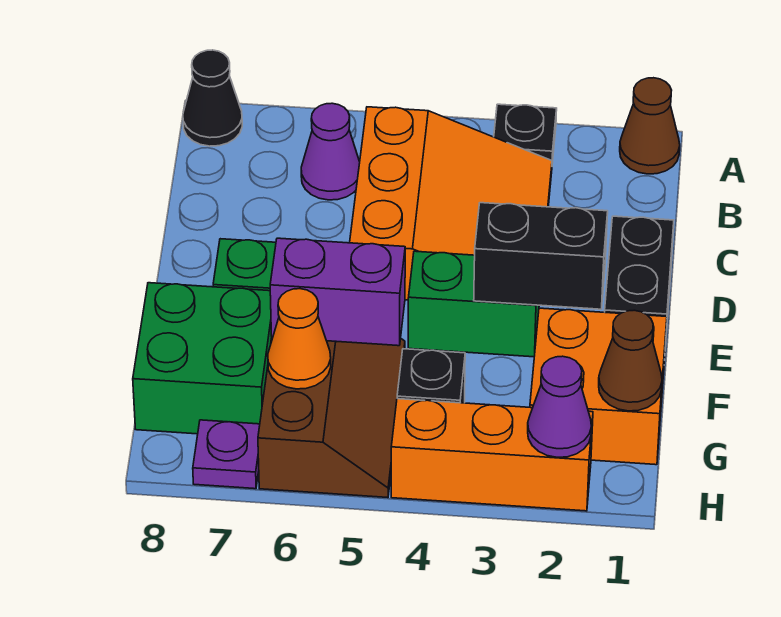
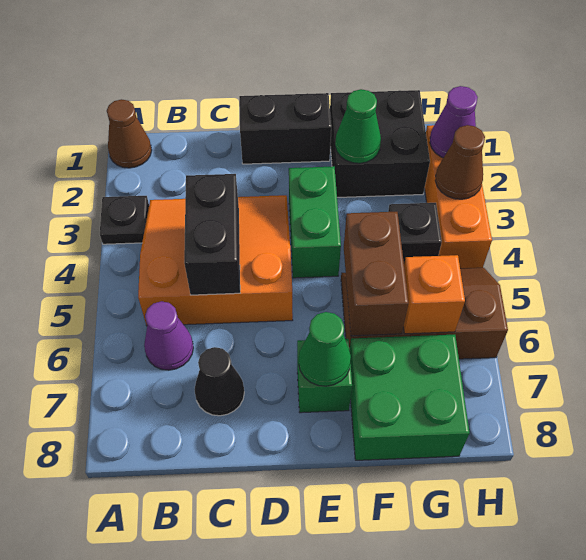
black cone A8 level 1 -> black cone C7 level 1
black brick E2:E3 level 2 -> black brick C4:C5 level 2
none -> green cone E7 level 2
orange brick F1:G2 level 1 -> black brick F1:G2 level 1
none -> green cone F2 level 2
purple brick F5:F6 level 2 -> brown brick F5:F6 level 2
brown cone G1 level 2 -> brown cone H3 level 2
orange cone G6 level 2 -> orange brick G6 level 2
purple plate H7 level 1 -> none

